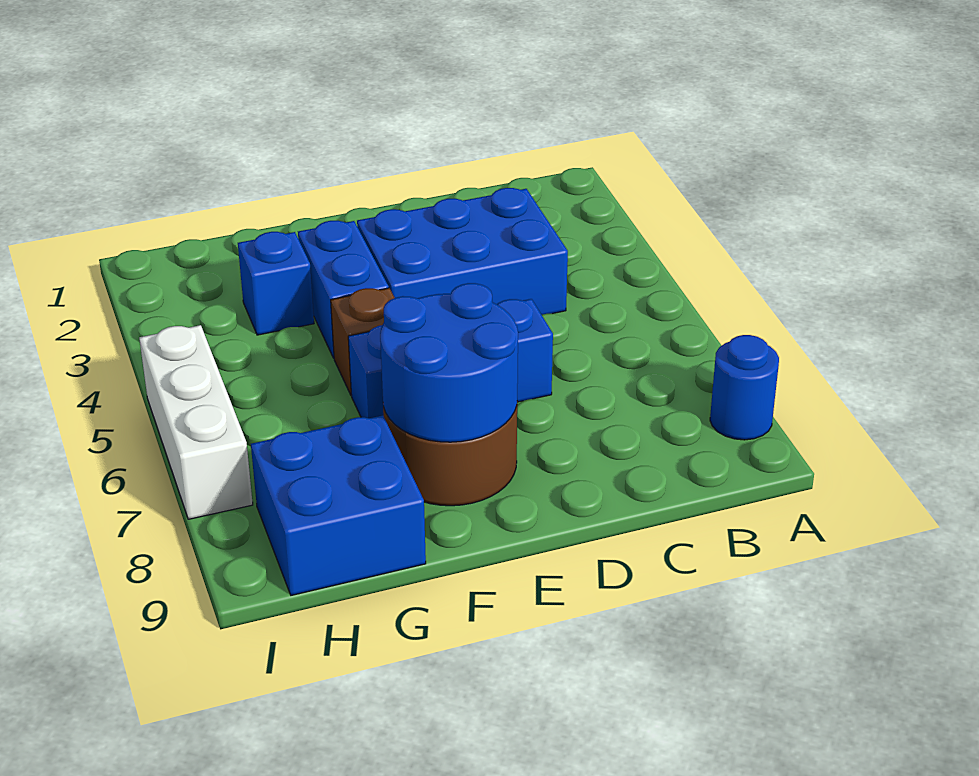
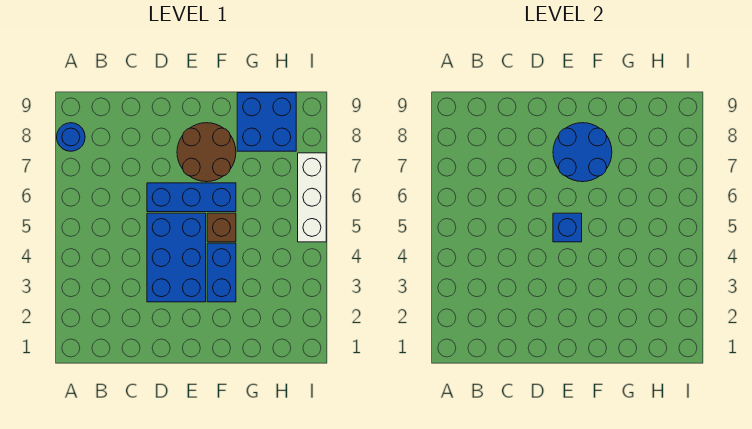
blue brick C3:E4 level 1 -> blue brick D3:E5 level 1
blue brick G3 level 1 -> blue brick E5 level 2

